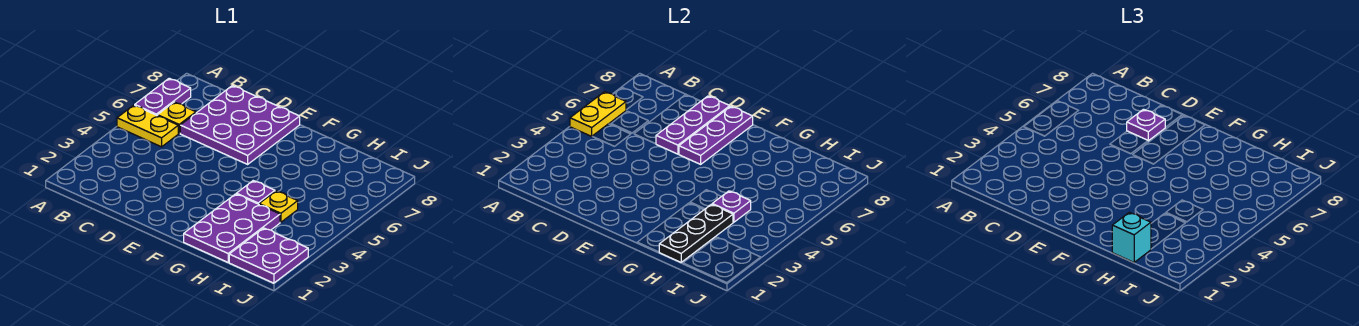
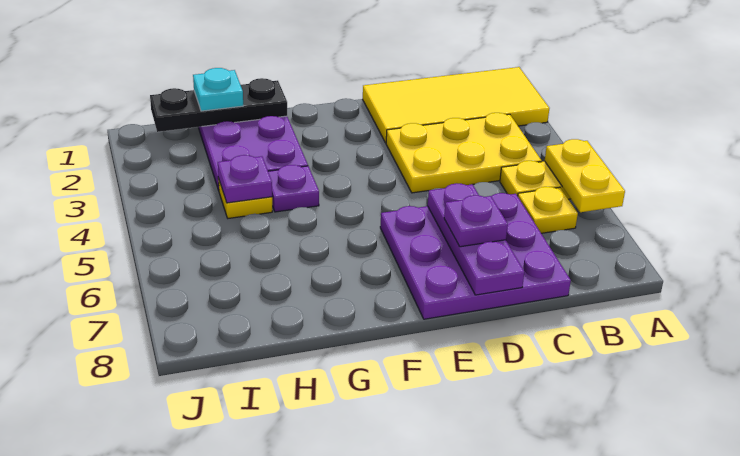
none -> yellow tile A1:D2 level 1
purple plate A6:A7 level 1 -> none
none -> yellow plate B3:D4 level 1
purple plate E6:E8 level 2 -> none
black plate H1:H3 level 2 -> black plate G1:I1 level 2
cyan brick H1 level 3 -> cyan plate H1 level 3
purple plate I1:J2 level 1 -> none

